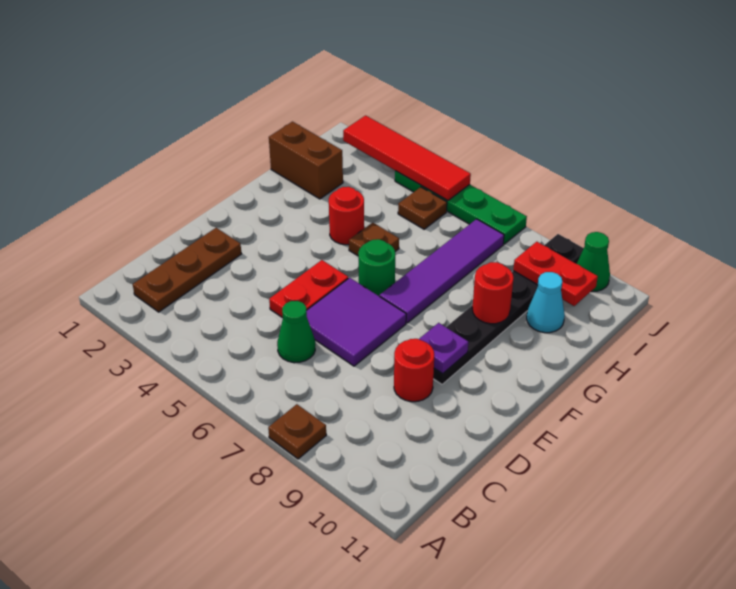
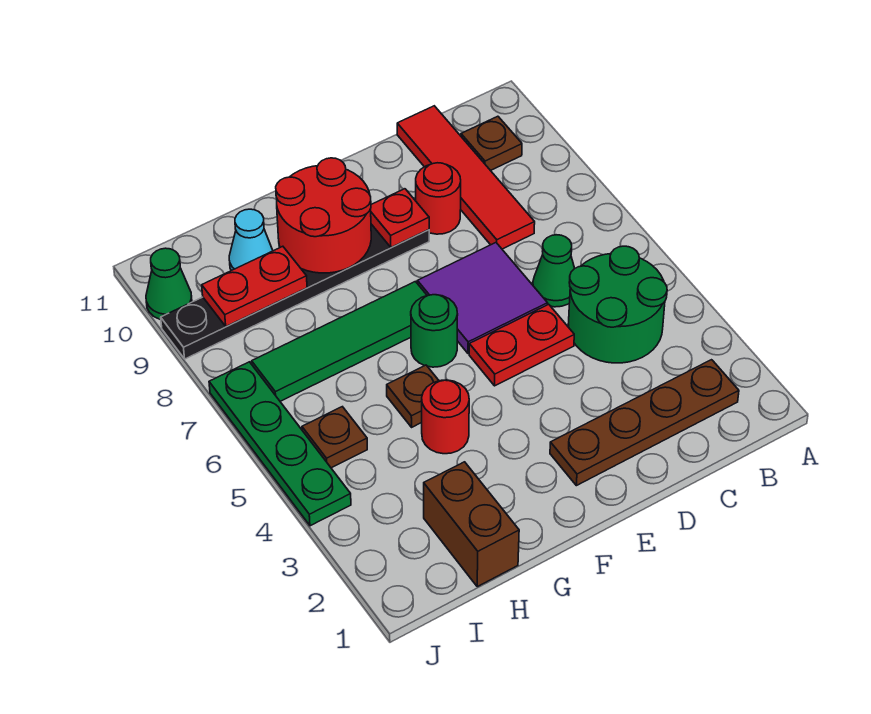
brown plate A8 level 1 -> brown plate B10 level 1
brown plate B2:D2 level 1 -> brown plate B2:E2 level 1
none -> green round brick B4:C5 level 1
purple plate E9 level 2 -> red plate E9 level 2
purple tile F7:I7 level 1 -> green tile F7:I7 level 1
red round brick G9 level 2 -> red round brick F9:G10 level 2
red plate I9:I10 level 2 -> red plate H9:I9 level 2
red tile J2:J5 level 2 -> red tile C8:C11 level 1

